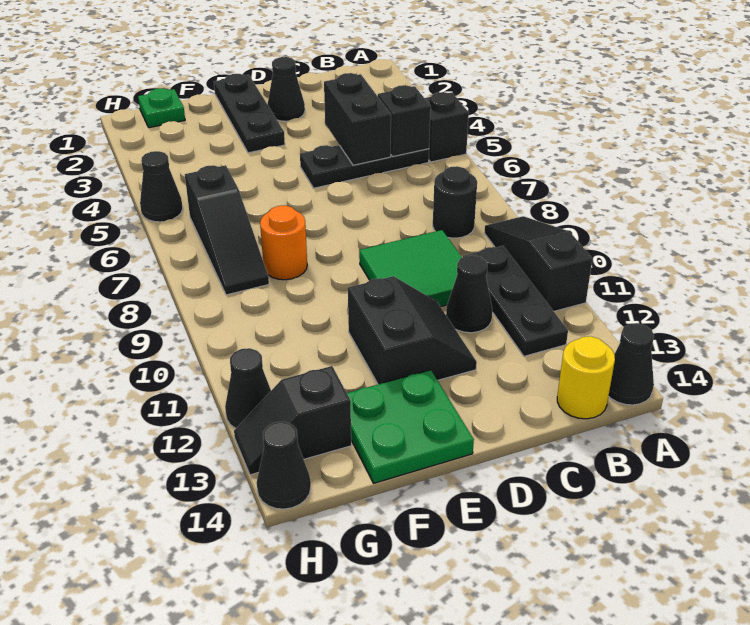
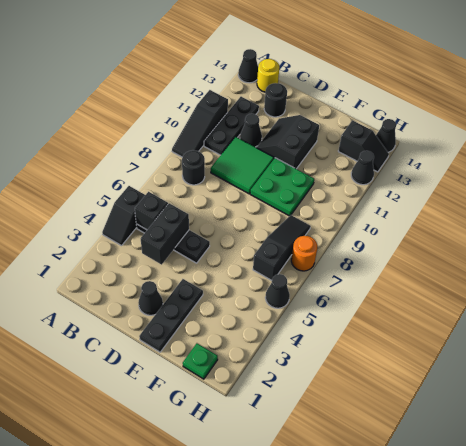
none -> black round brick C13 level 1
green plate E13:F14 level 1 -> green plate E9:F10 level 1
orange round brick F8 level 1 -> orange round brick H7 level 1

